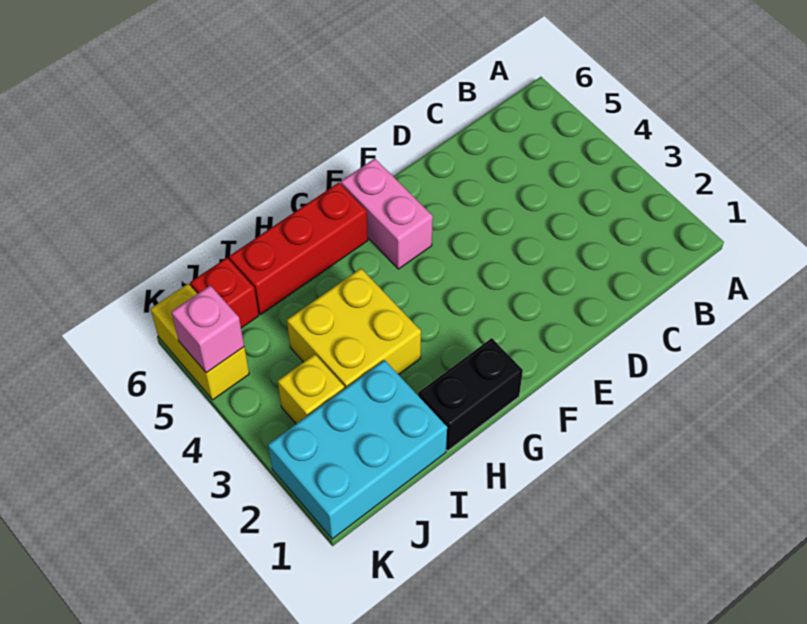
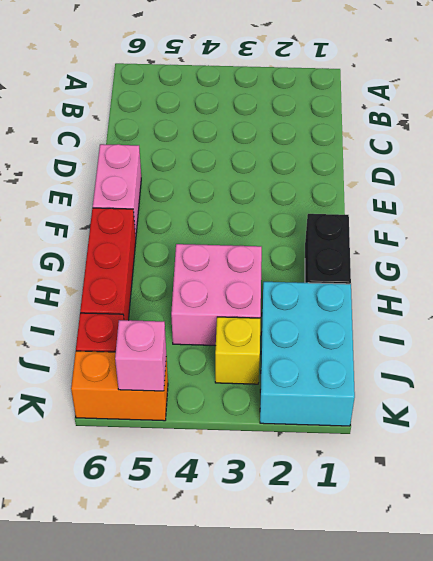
pink brick F5:F6 level 1 -> pink brick E6:F6 level 1
yellow brick H3:I4 level 1 -> pink brick H3:I4 level 1
yellow brick K5:K6 level 1 -> orange brick K5:K6 level 1

